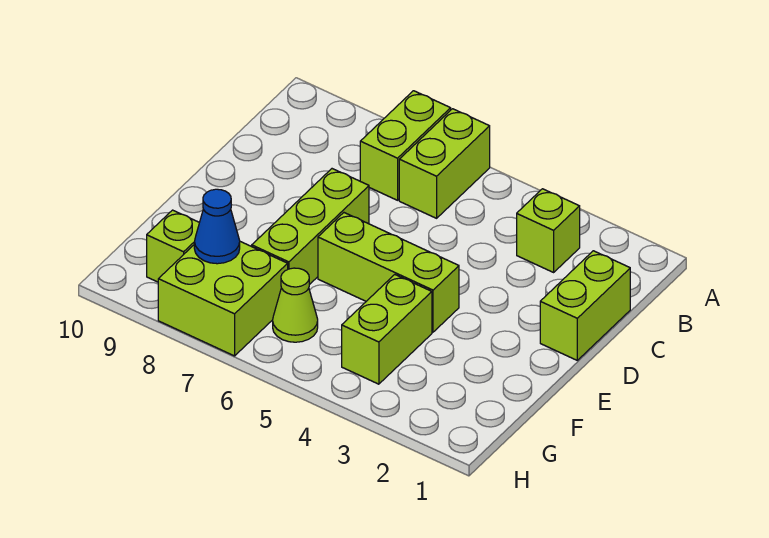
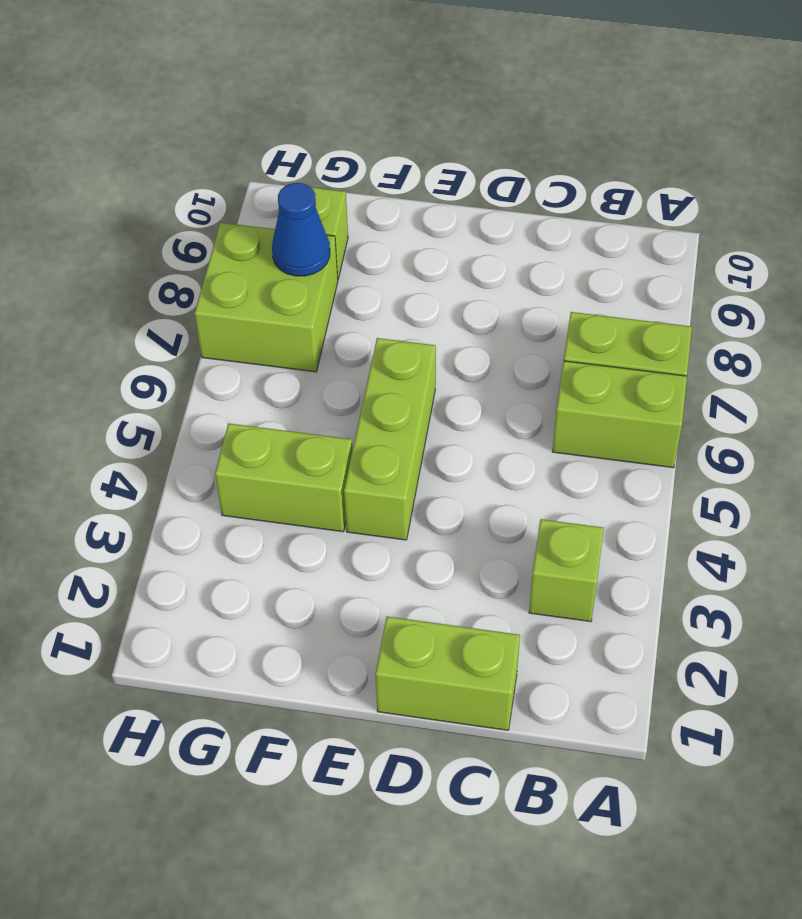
lime brick D7:F7 level 1 -> none
lime cone G6 level 1 -> none

